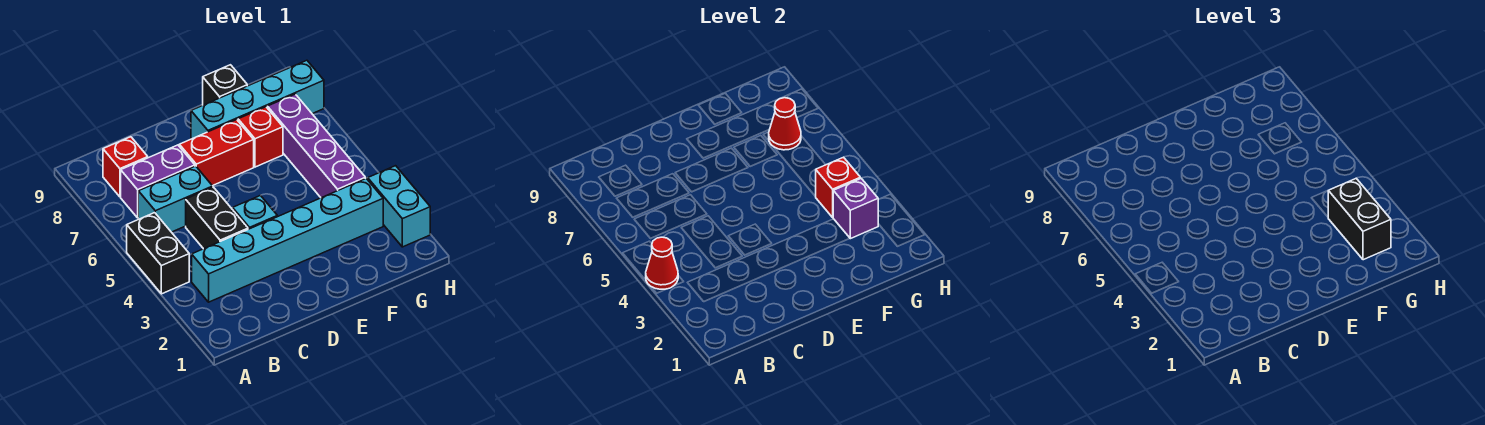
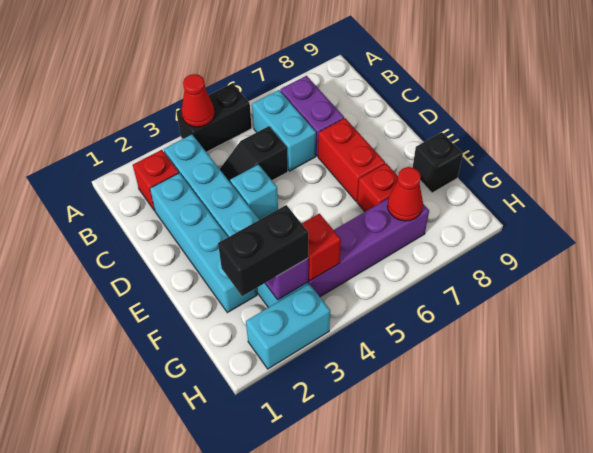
red brick B8 level 1 -> red brick B2 level 1
black brick C4:C5 level 1 -> black slope C4:C5 level 1 top 5
cyan brick E8:H8 level 1 -> cyan brick C2:F2 level 1

